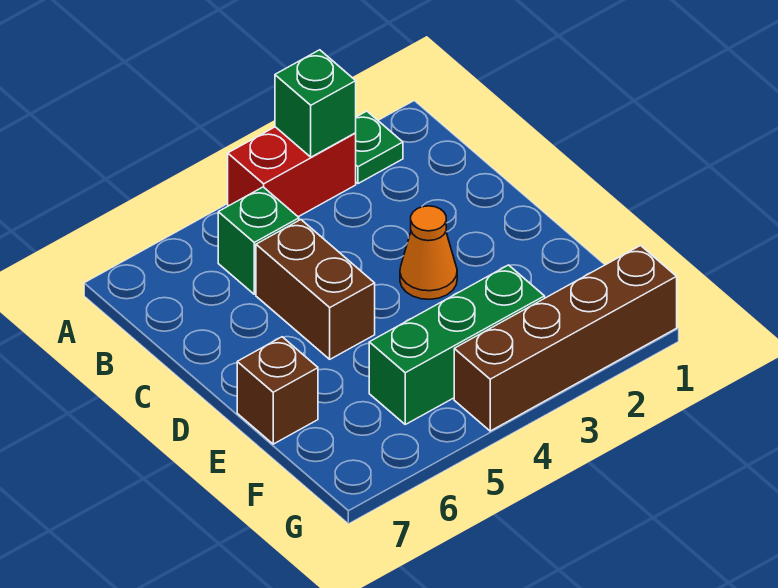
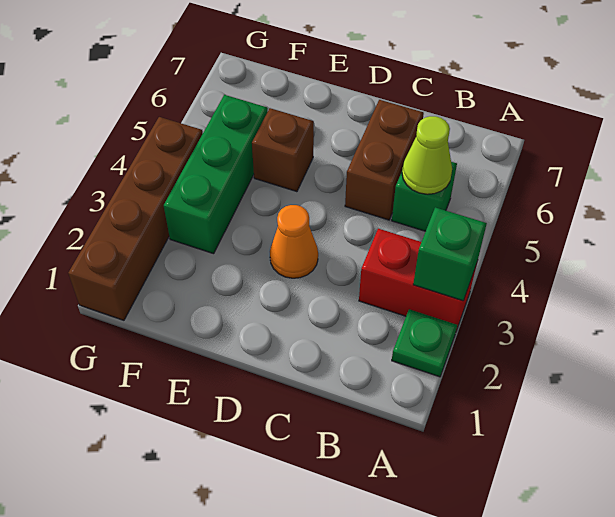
red brick A3:A4 level 1 -> red brick A3:B3 level 1
none -> lime cone B5 level 2
brown brick C5:D5 level 1 -> brown brick C5:C6 level 1
brown brick E7 level 1 -> brown brick E5 level 1

